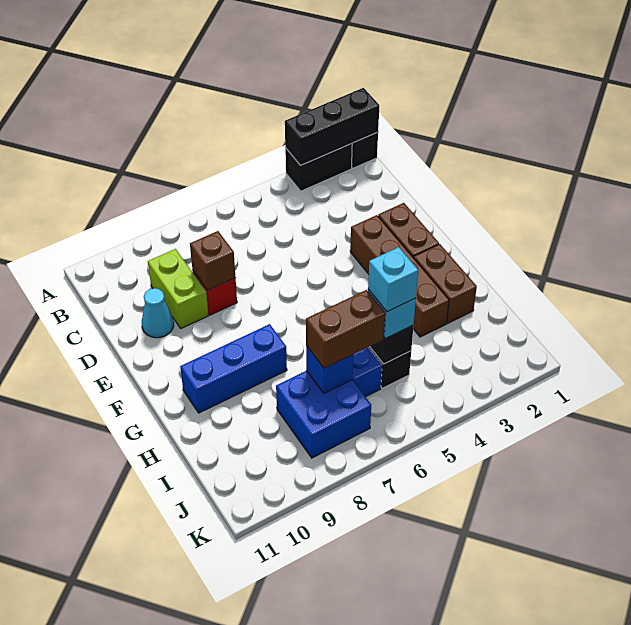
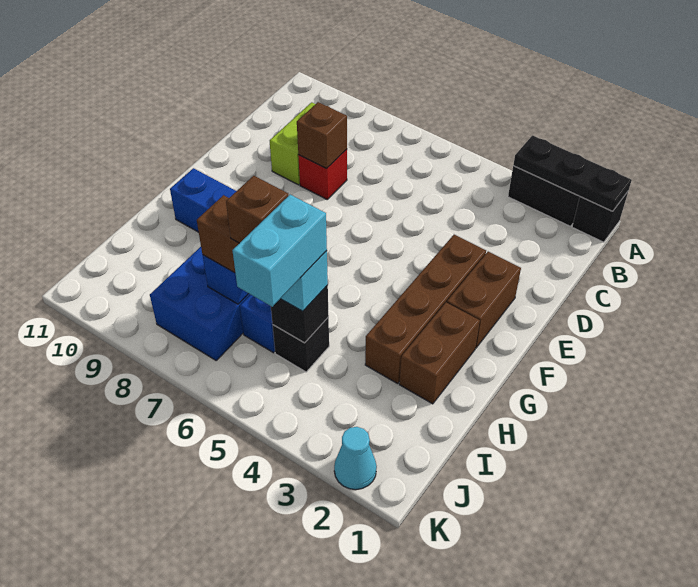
black brick A1:A3 level 2 -> black plate A1:A3 level 2
cyan cone D10 level 1 -> cyan cone K2 level 1
cyan brick I5 level 4 -> cyan brick I5:J5 level 4
none -> brown brick I6 level 4

